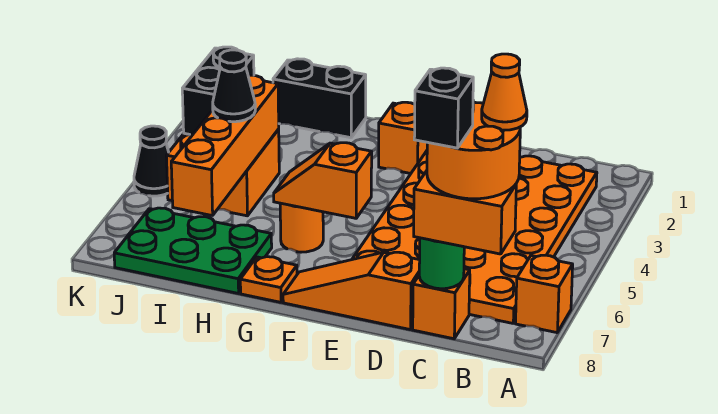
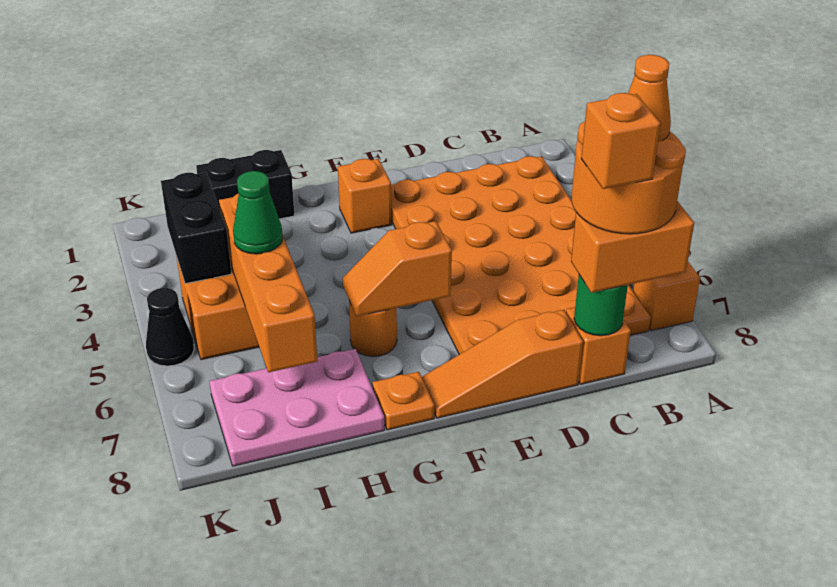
black brick C8 level 5 -> orange brick C8 level 5
green plate H7:J8 level 1 -> pink plate H7:J8 level 1
black cone I5 level 3 -> green cone I5 level 3

